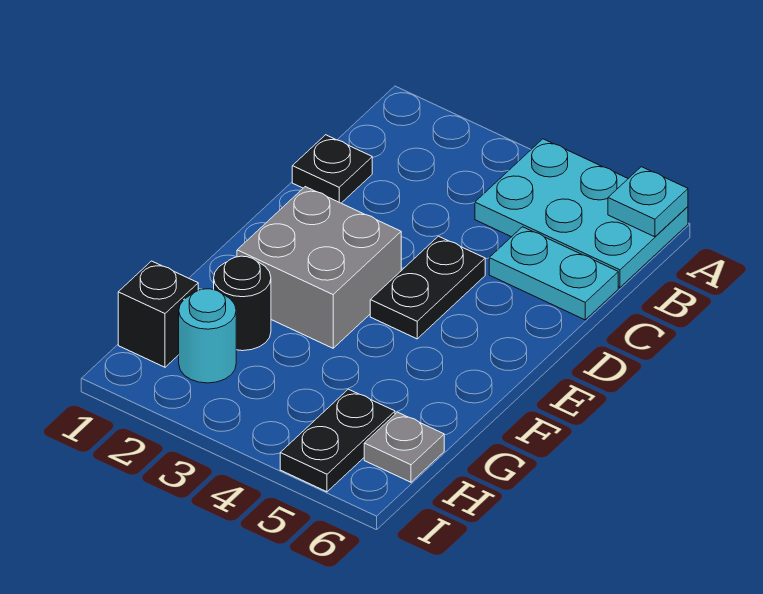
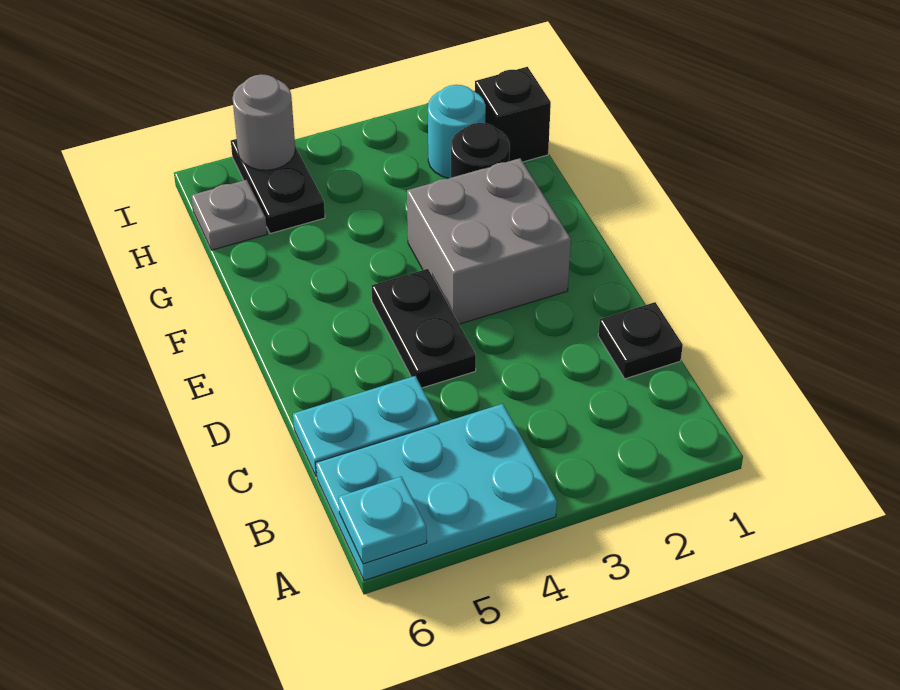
none -> grey round brick I5 level 2

